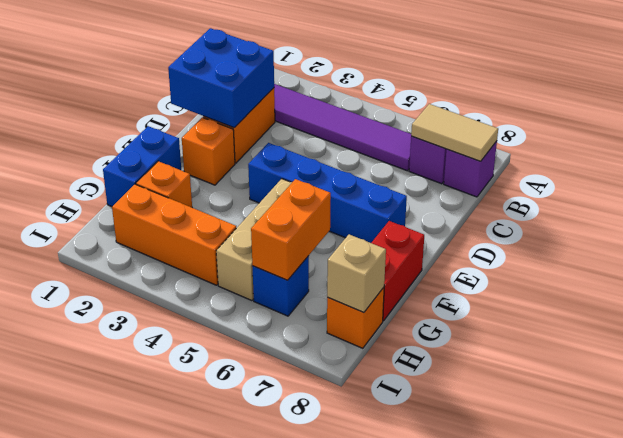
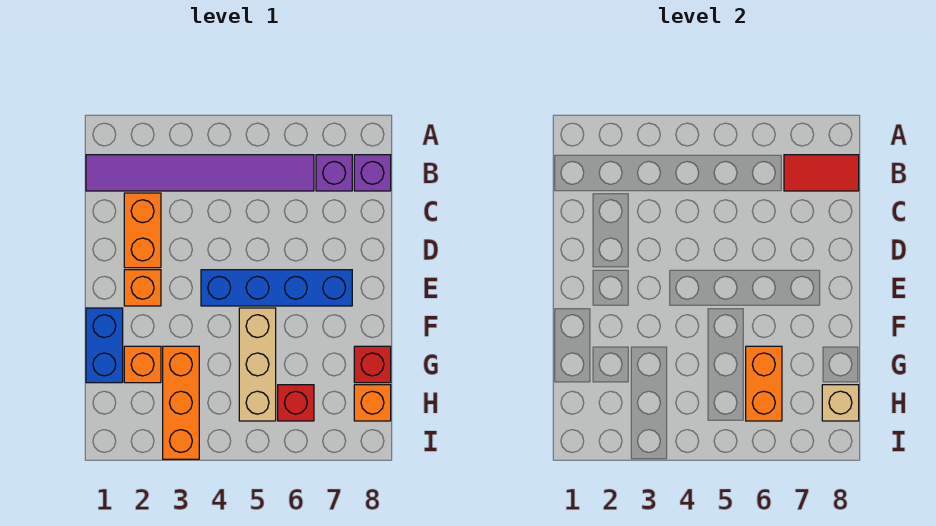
tan tile B7:B8 level 2 -> red tile B7:B8 level 2
blue brick C1:D2 level 2 -> none
red brick F8:G8 level 1 -> red brick G8 level 1
orange brick H2:H4 level 1 -> orange brick G3:I3 level 1
blue brick H6 level 1 -> red brick H6 level 1

